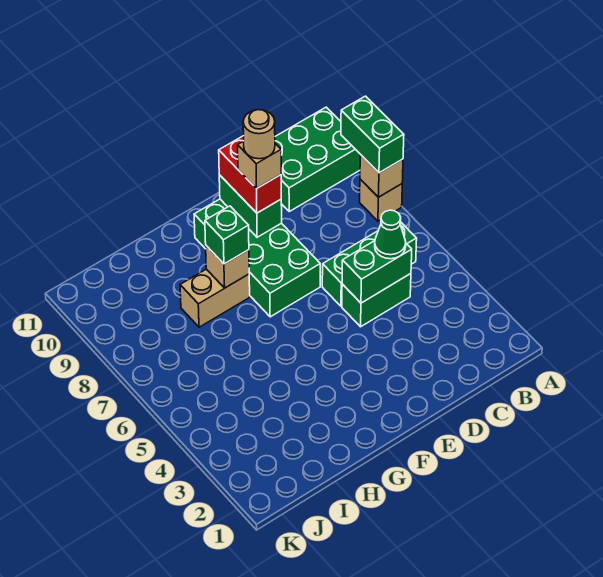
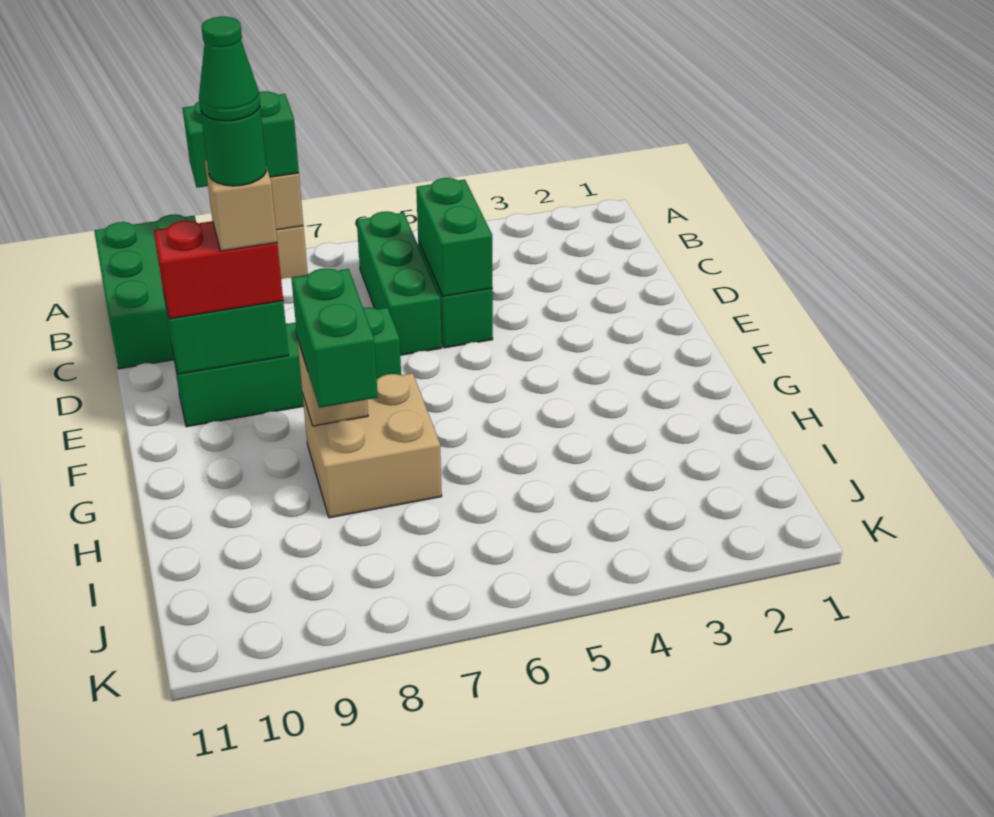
green cone C5 level 3 -> green cone E9 level 6
green brick E7:F10 level 1 -> green brick E7:E10 level 1
tan round brick E9 level 5 -> green round brick E9 level 5
tan brick G8:H8 level 1 -> tan brick G7:H8 level 1
green brick G8 level 3 -> green brick G8:H8 level 3

